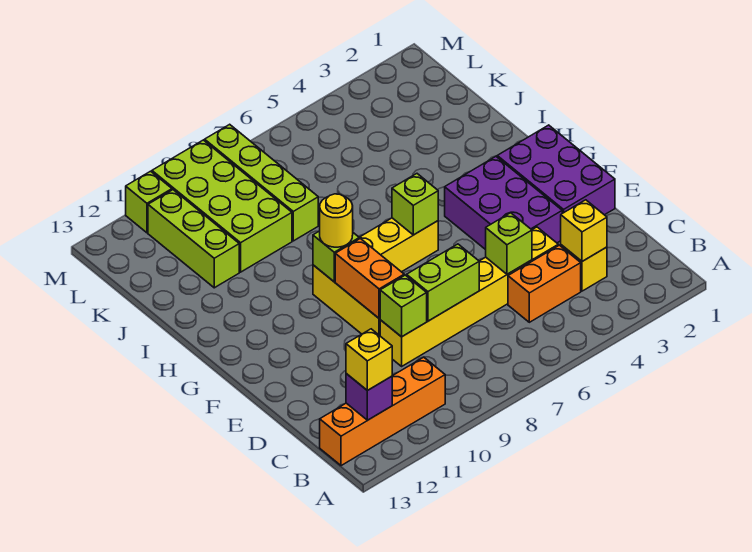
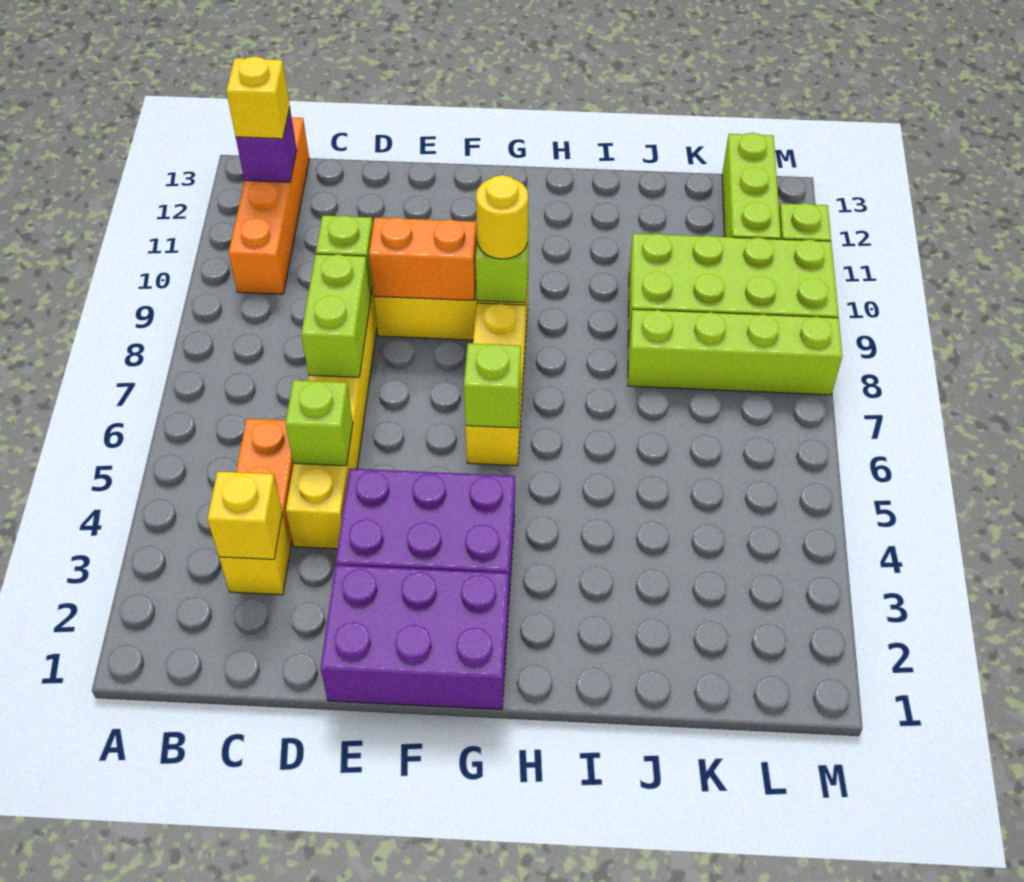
lime brick J11:L11 level 1 -> lime brick L11:L13 level 1

